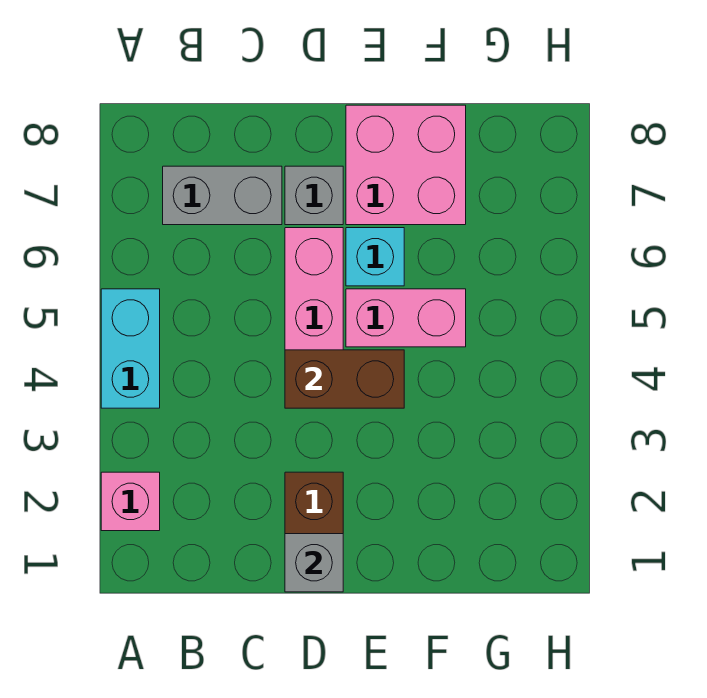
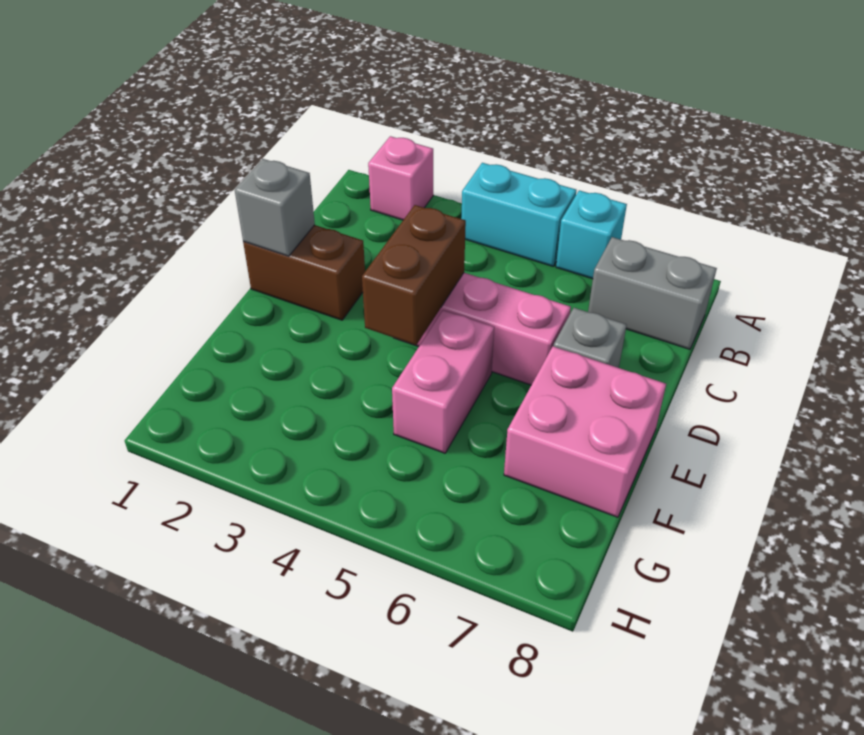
grey brick B7:C7 level 1 -> grey brick B7:B8 level 1
cyan brick E6 level 1 -> cyan brick A6 level 1

